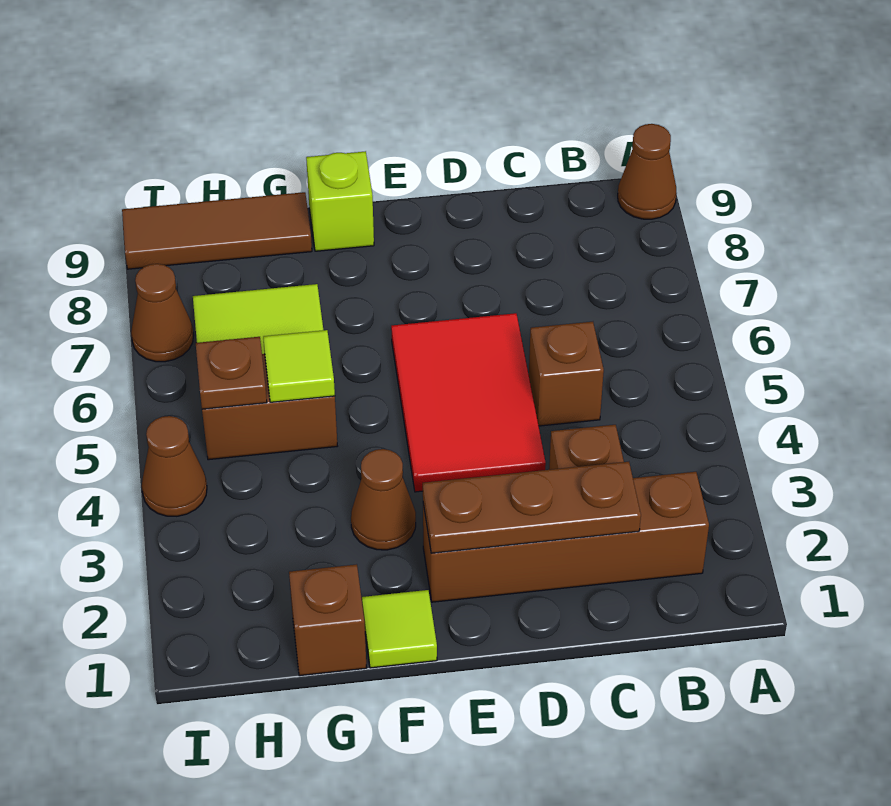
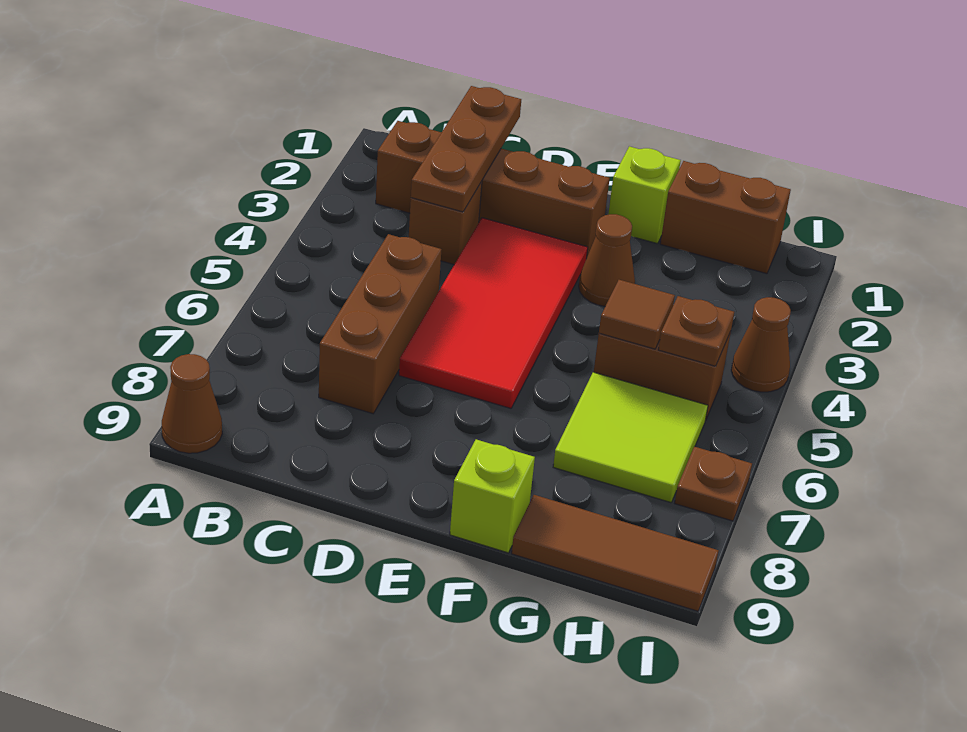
brown plate C2:E2 level 2 -> brown plate C1:C3 level 2
brown brick C5 level 1 -> brown brick C5:C7 level 1
red tile D4:E6 level 1 -> red tile D3:E6 level 1
lime tile F1 level 1 -> lime brick F1 level 1
brown brick G1 level 1 -> brown brick G1:H1 level 1
lime tile G5 level 2 -> brown tile G5 level 2
brown cone I7 level 1 -> brown plate I7 level 1

